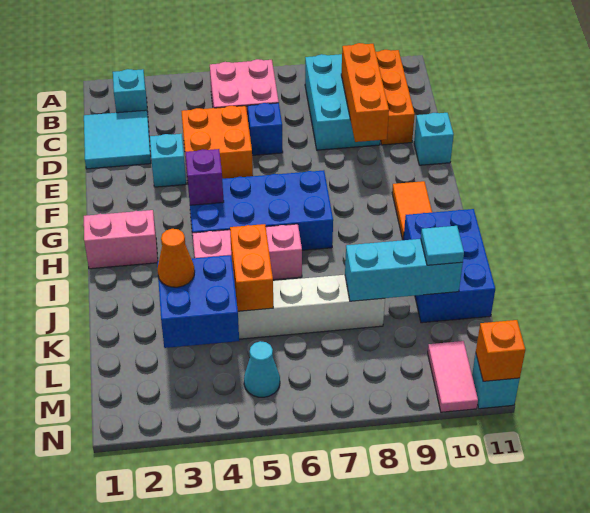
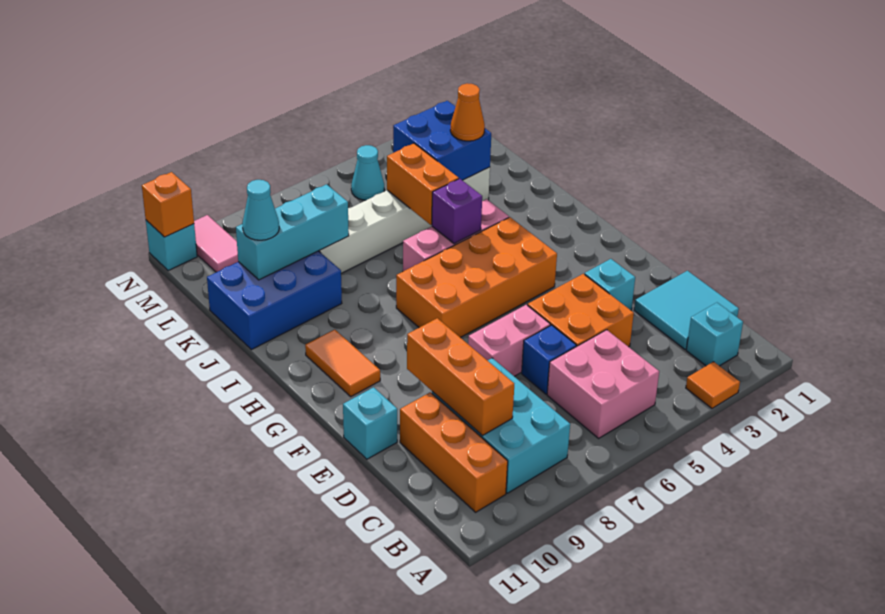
none -> orange tile A3 level 1
blue brick G4:H7 level 1 -> orange brick G4:H7 level 1
purple brick G4 level 2 -> purple brick I5 level 2
pink brick H1:H2 level 1 -> pink brick E6:E7 level 1
blue brick I10:K11 level 1 -> blue brick J9:K11 level 1
cyan tile K10 level 3 -> cyan cone K10 level 3

